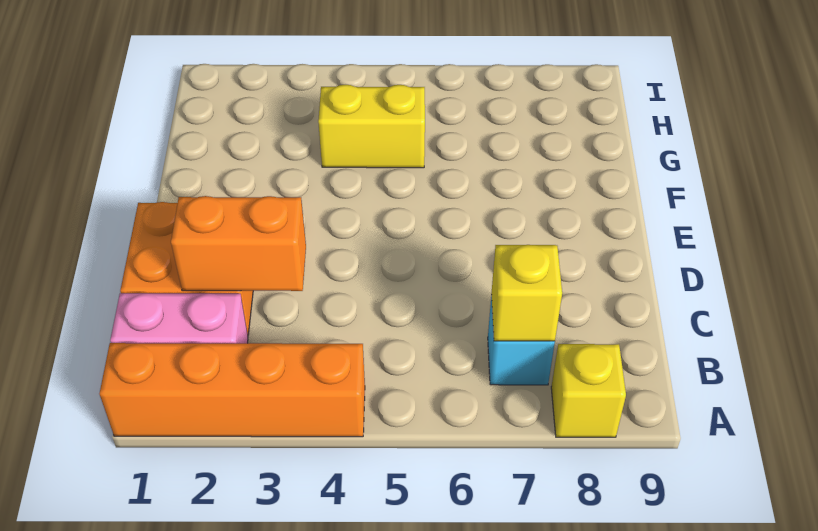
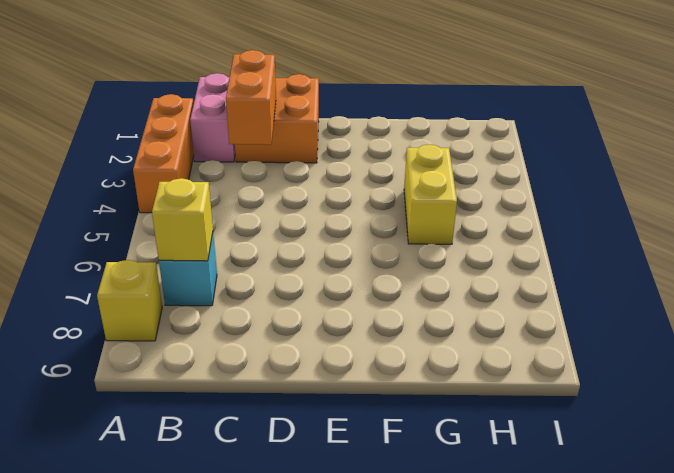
orange brick A1:A4 level 1 -> orange brick A2:A4 level 1

